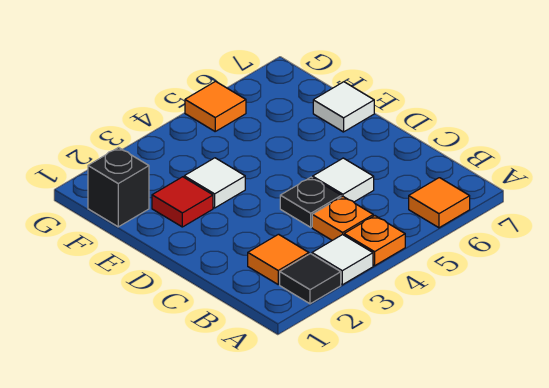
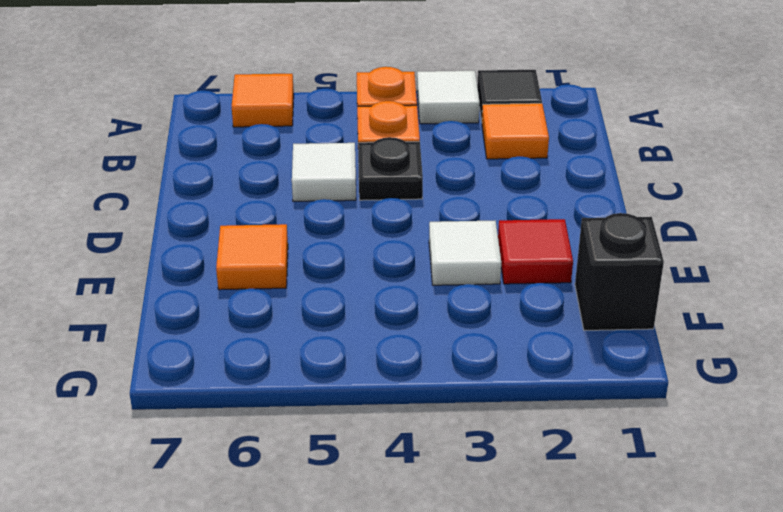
white tile E7 level 1 -> none
orange tile G5 level 1 -> orange tile E6 level 1

